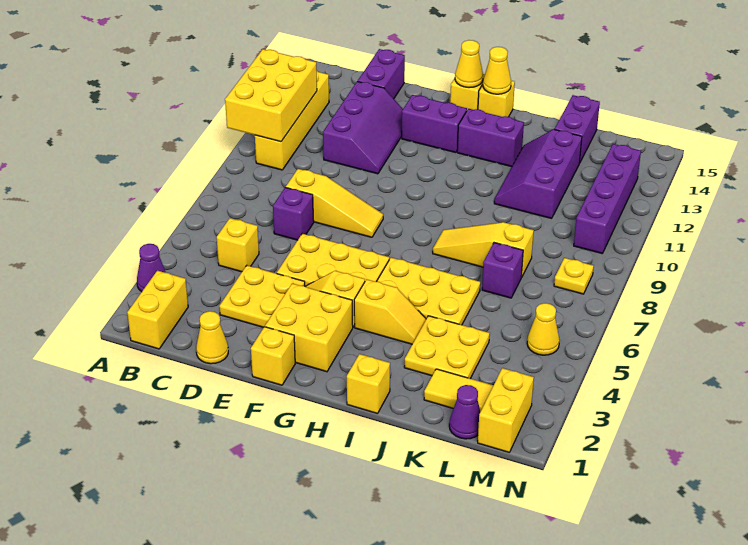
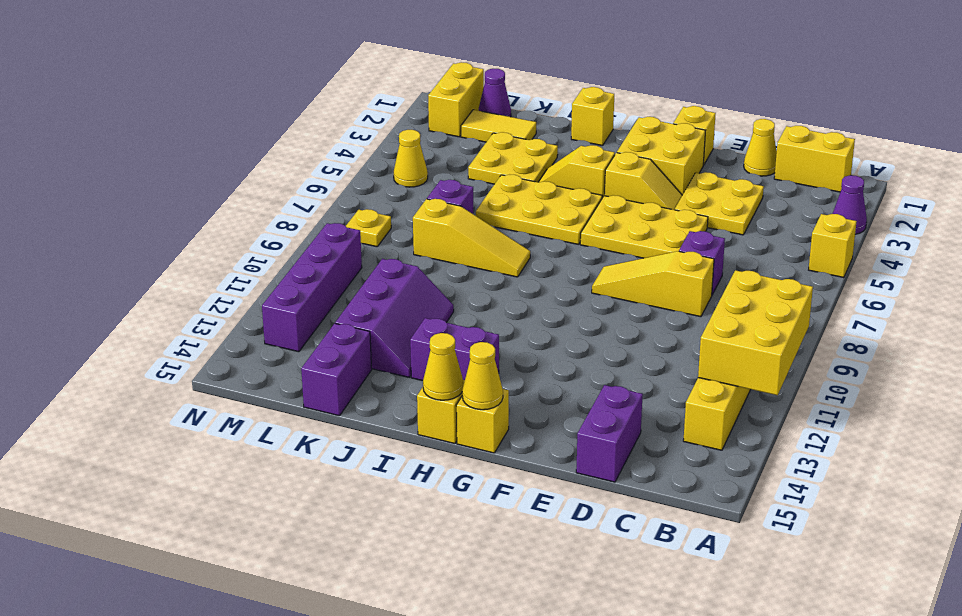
yellow brick B1:B2 level 1 -> yellow brick B1:C1 level 1
yellow brick C5 level 1 -> yellow brick A5 level 1
purple slope D11:E13 level 1 top D -> none
purple brick F13:G13 level 1 -> none

